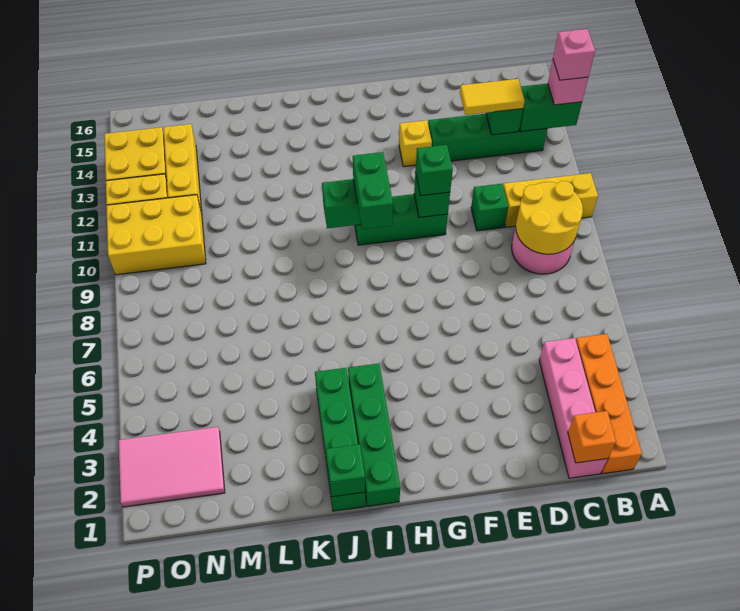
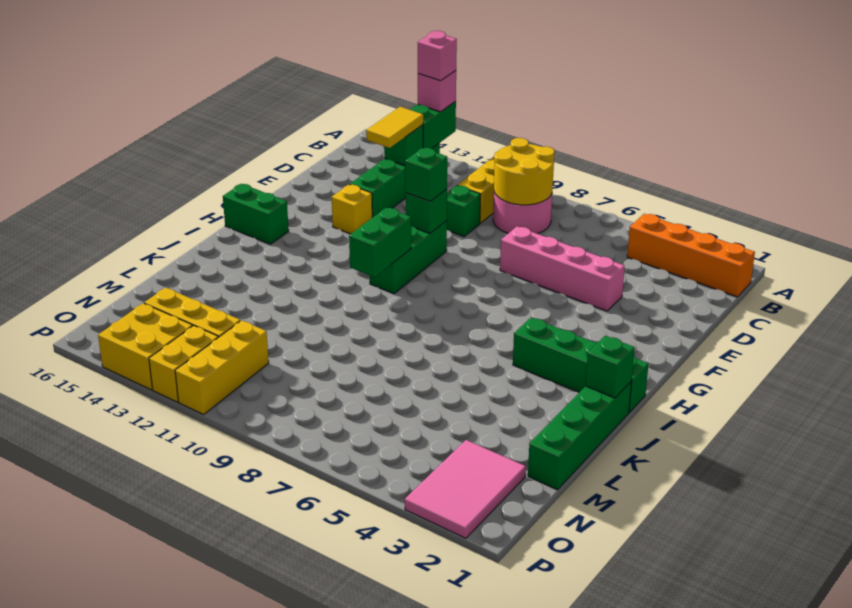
pink brick C1:C4 level 1 -> pink brick E4:E7 level 1
orange brick C1 level 2 -> none
green brick H9:H10 level 3 -> green brick H15:H16 level 1
green brick J1:J4 level 1 -> green brick J1:M1 level 1
yellow brick N10:P11 level 1 -> yellow brick N11:P11 level 1

